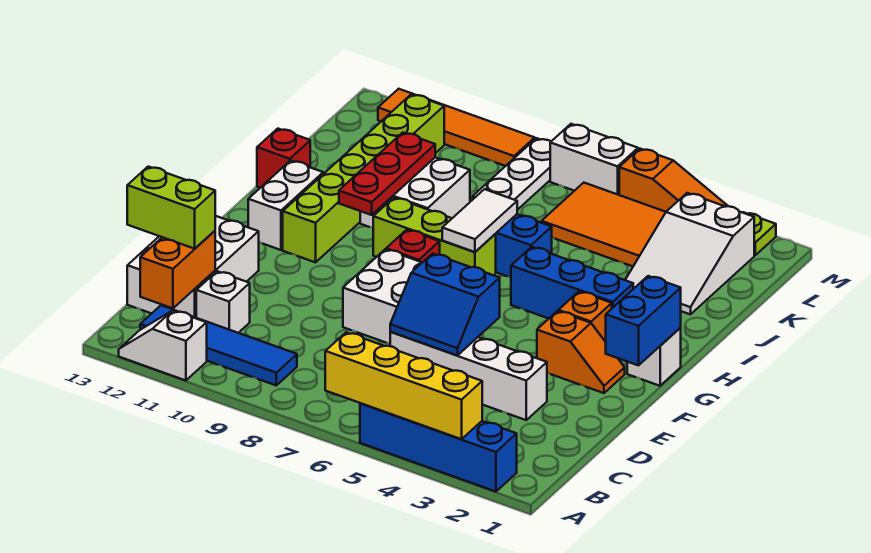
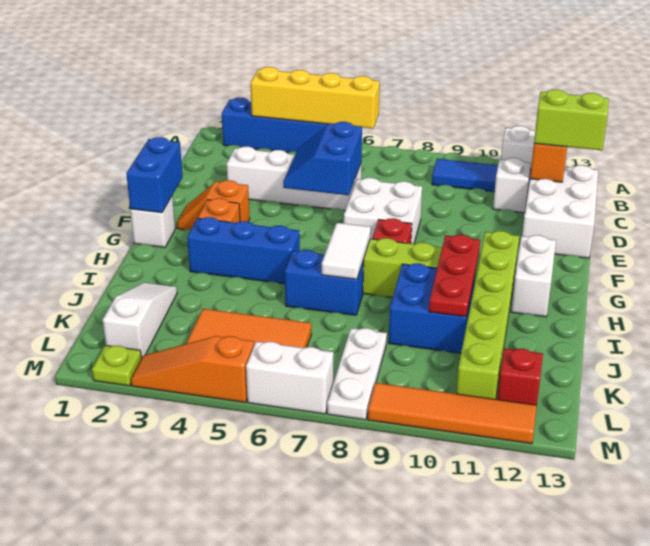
blue slope D5:E6 level 2 top E -> blue slope D5:E6 level 2 top 6
white brick I9:J10 level 1 -> blue brick I9:J10 level 1
red brick I13 level 1 -> red brick L12 level 1
white slope J2:L3 level 1 top L -> white slope J2:L2 level 1 top L

